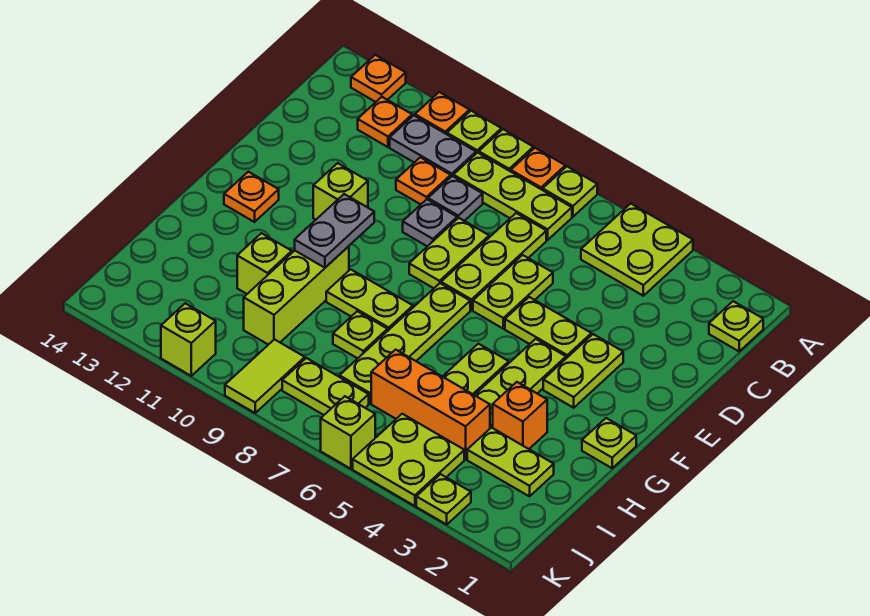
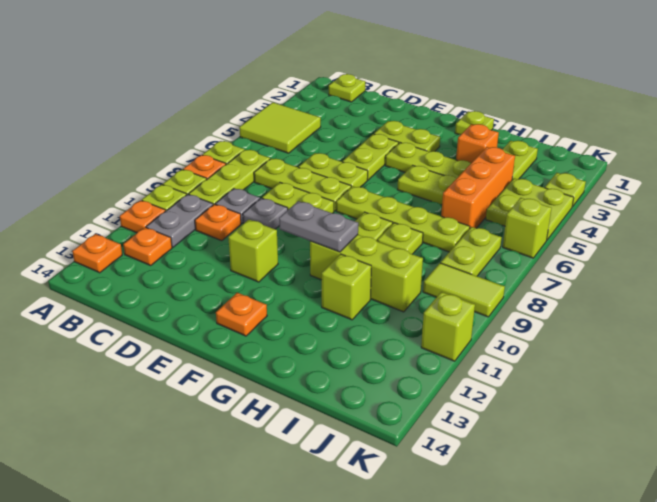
lime plate A4:B5 level 1 -> lime tile A4:B5 level 1

